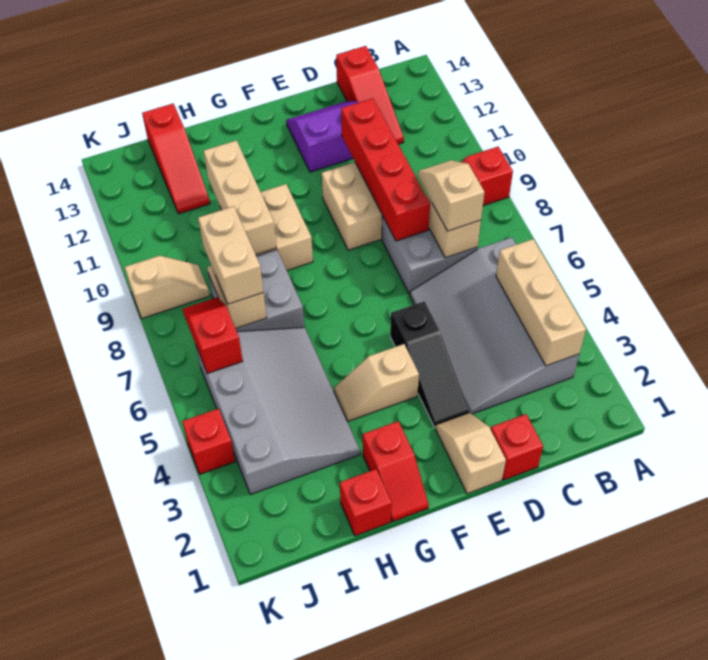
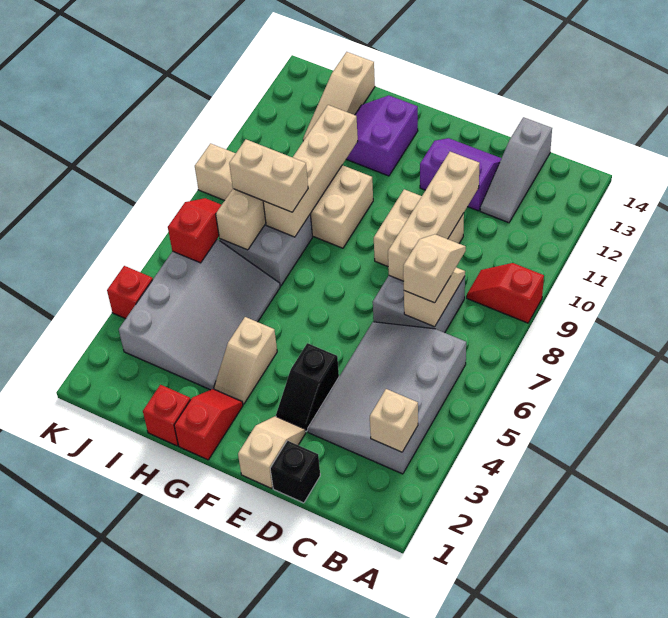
tan brick B3:B5 level 2 -> tan brick B3 level 2
red slope C12:C14 level 1 top 14 -> grey slope C12:C14 level 1 top 14
red brick D1 level 1 -> black brick D1 level 1
red brick D8:D11 level 2 -> tan brick D8:D11 level 2
black slope E3:E5 level 1 top 5 -> black slope E3:E4 level 1 top 4
tan slope F4:G4 level 1 top F -> tan slope G3:G4 level 1 top 4
red slope G1:G2 level 1 top 2 -> red slope G1:G2 level 1 top 1
none -> purple slope G12:H13 level 1 top G
tan brick H9:H11 level 2 -> tan brick H8:H11 level 2
tan brick I7:I8 level 3 -> tan brick H8:I8 level 3
red slope I12:I14 level 1 top 14 -> tan slope I12:I14 level 1 top 14

